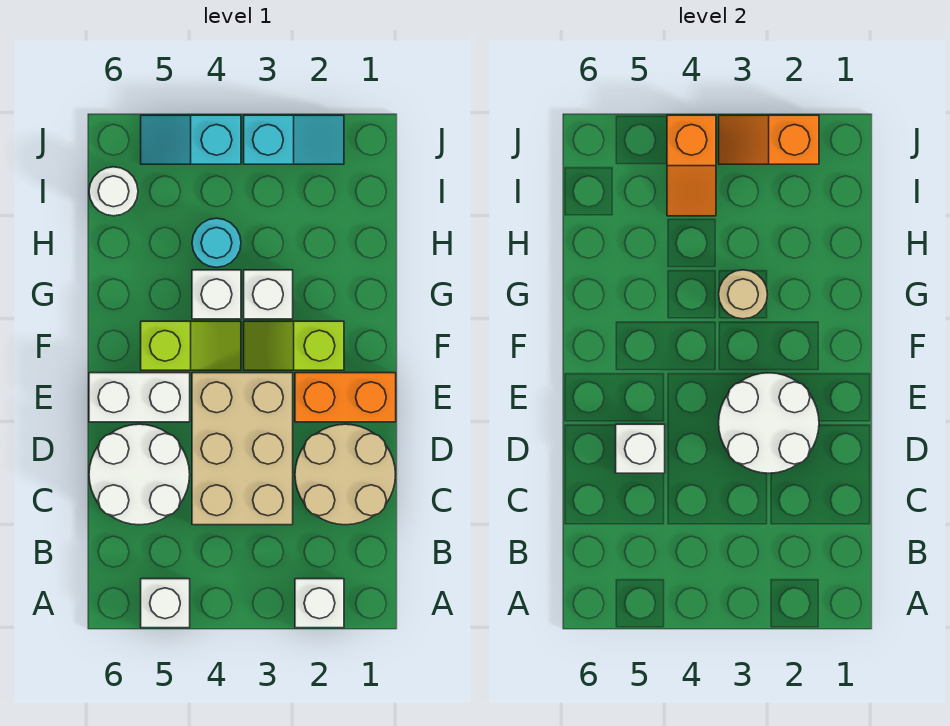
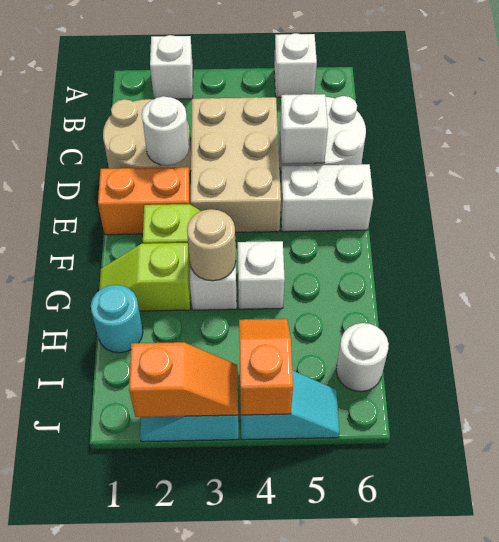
white round brick D2:E3 level 2 -> white round brick D2 level 2
lime slope F4:F5 level 1 top 5 -> lime slope G1:G2 level 1 top 2
cyan round brick H4 level 1 -> cyan round brick H1 level 1

